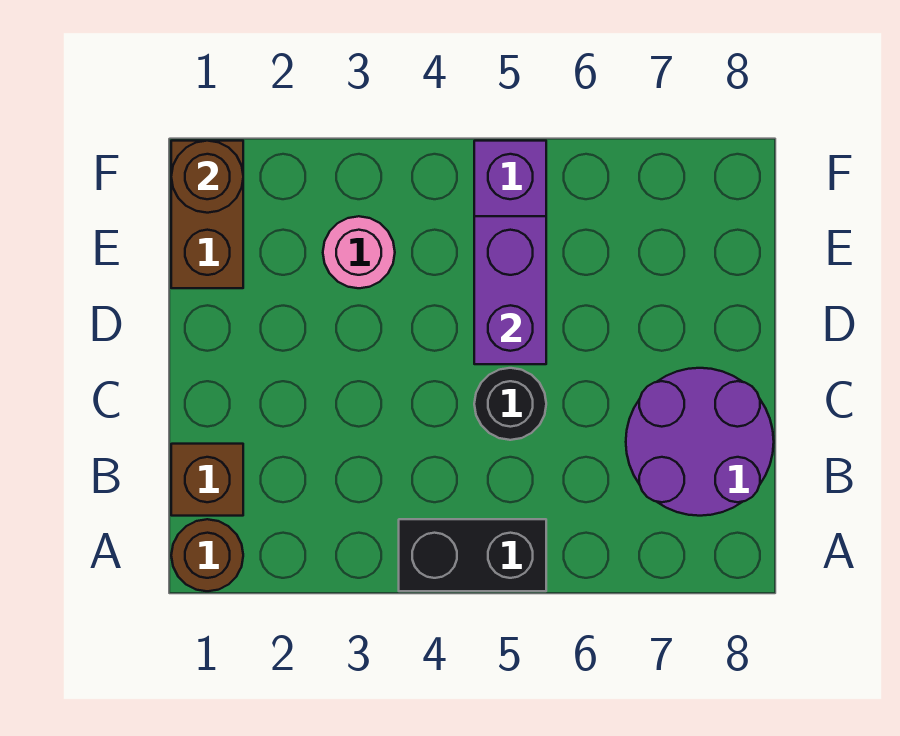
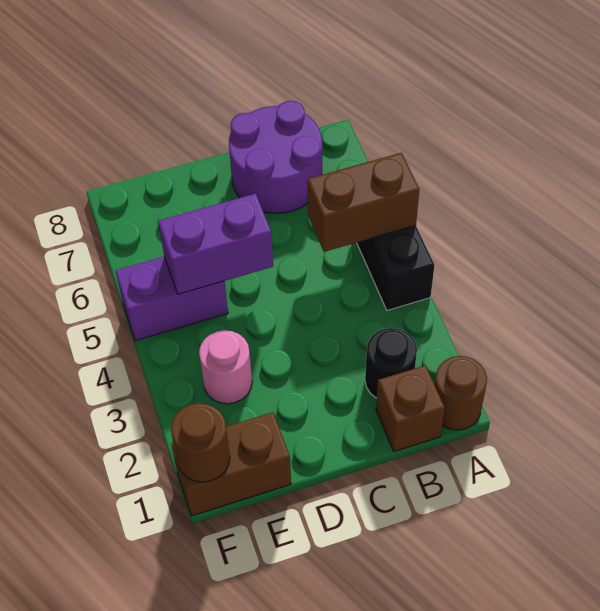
none -> brown brick A5:B5 level 2
black round brick C5 level 1 -> black round brick B2 level 1

